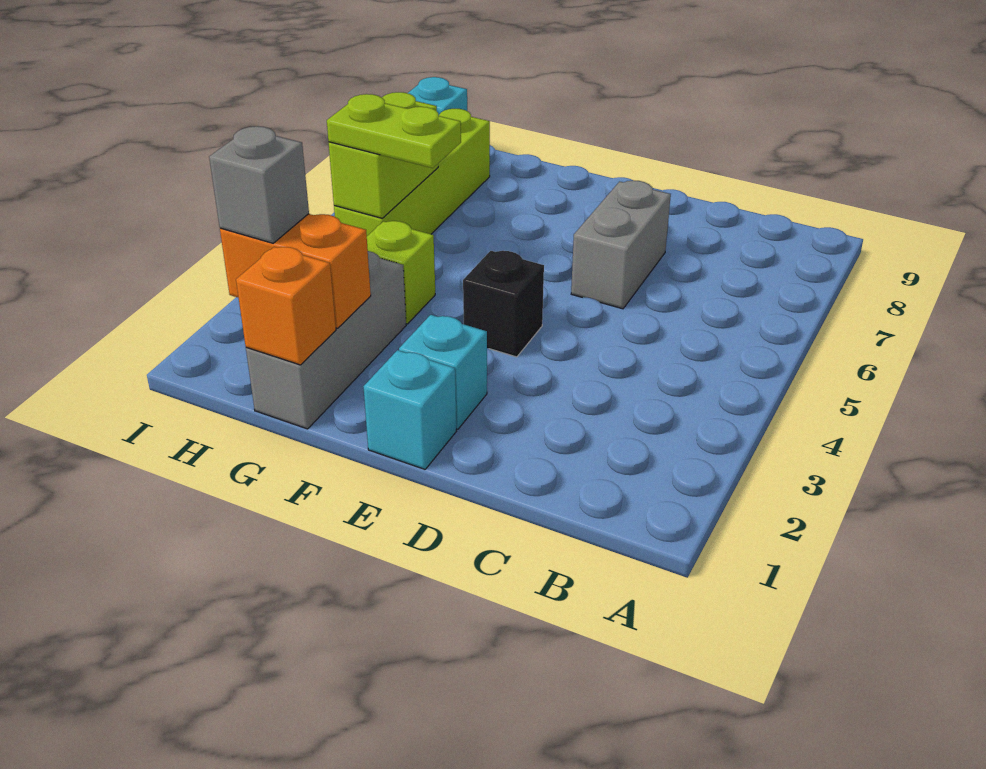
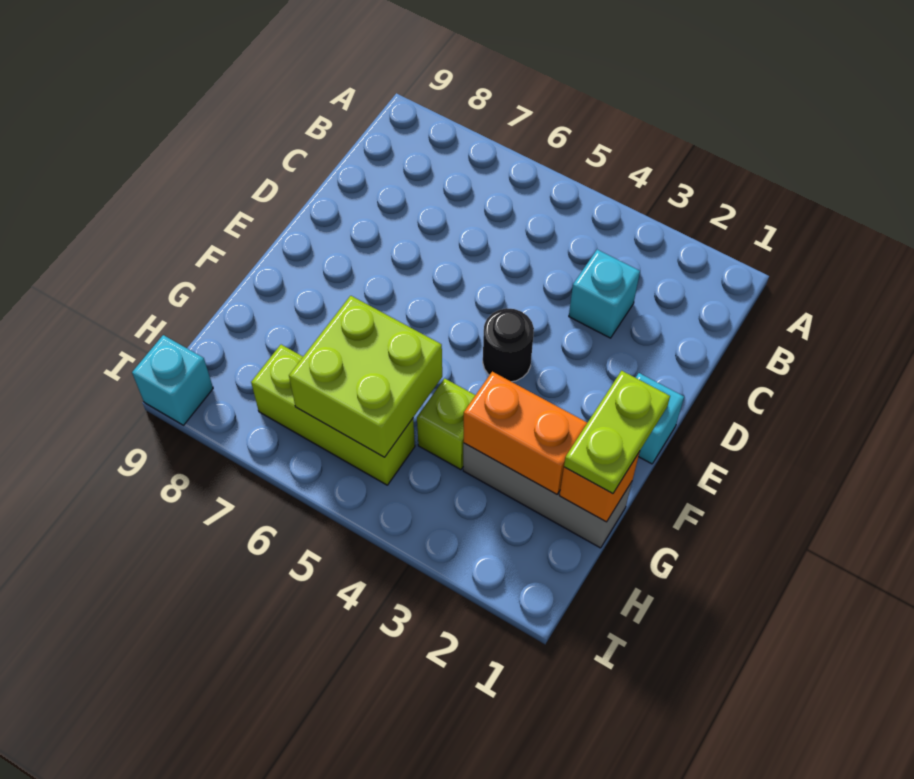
grey brick D6:D7 level 1 -> none
cyan brick E2 level 1 -> cyan brick C3 level 1
black brick E4 level 1 -> black round brick E4 level 1
orange brick G2:H2 level 2 -> orange brick G2:G3 level 2
lime plate G5:H5 level 3 -> lime plate F1:G1 level 3
grey brick H2 level 3 -> none
lime brick H5:H8 level 1 -> lime brick H5:H7 level 1
lime brick H5:H6 level 2 -> lime brick G5:H6 level 2

